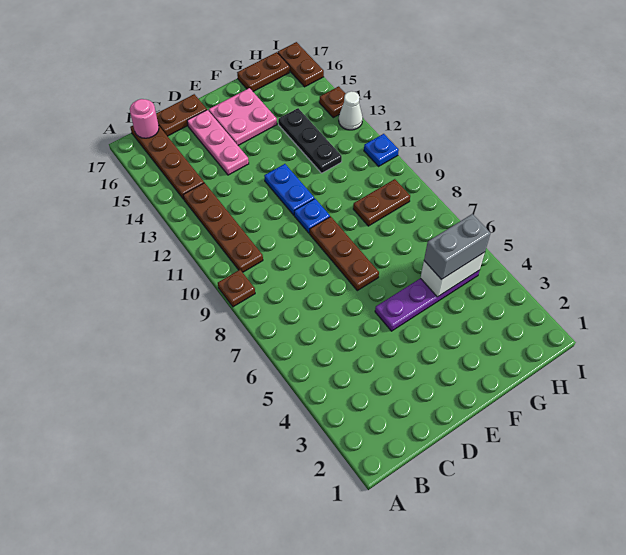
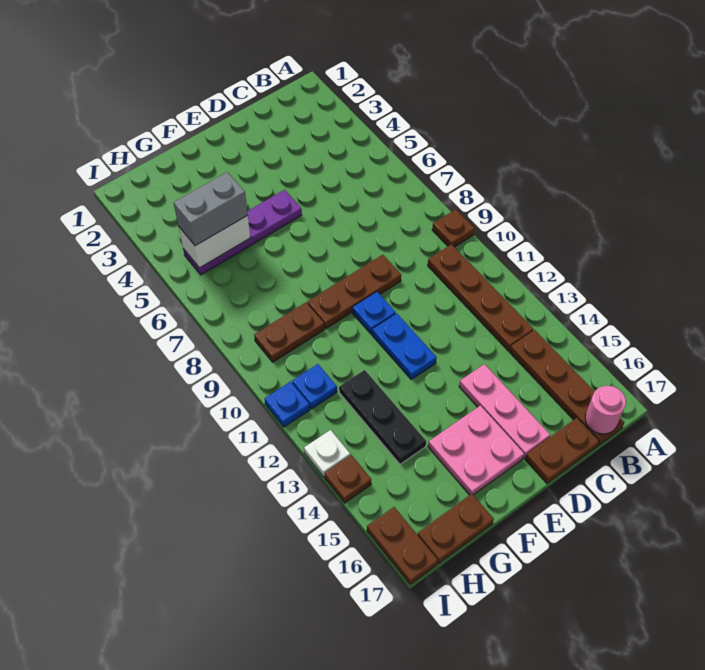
brown plate E7:E9 level 1 -> brown plate D9:F9 level 1
none -> blue plate H11 level 1
white cone I13 level 1 -> white plate I13 level 1

